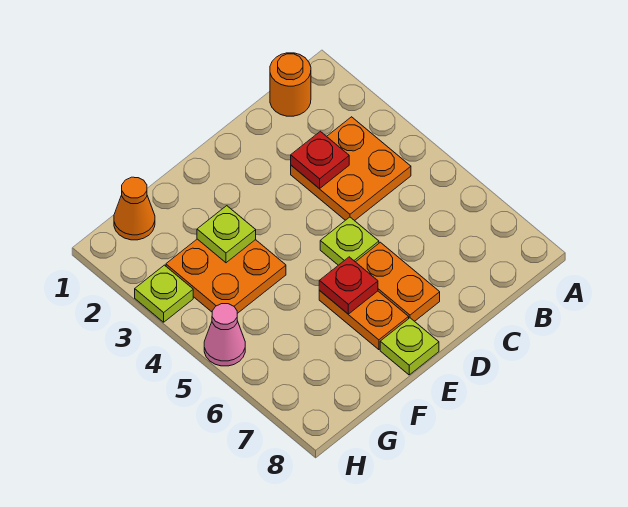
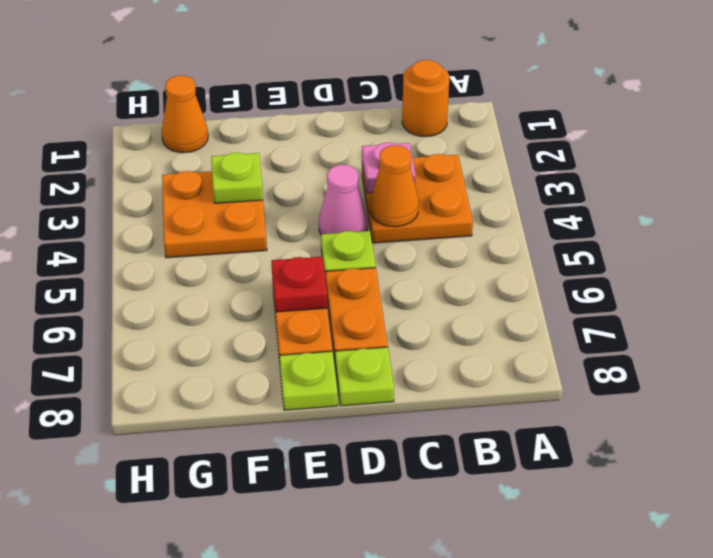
red plate C3 level 2 -> pink plate C3 level 2
none -> orange cone C4 level 2
lime plate H3 level 1 -> lime plate D8 level 1
pink cone H5 level 1 -> pink cone D4 level 1

